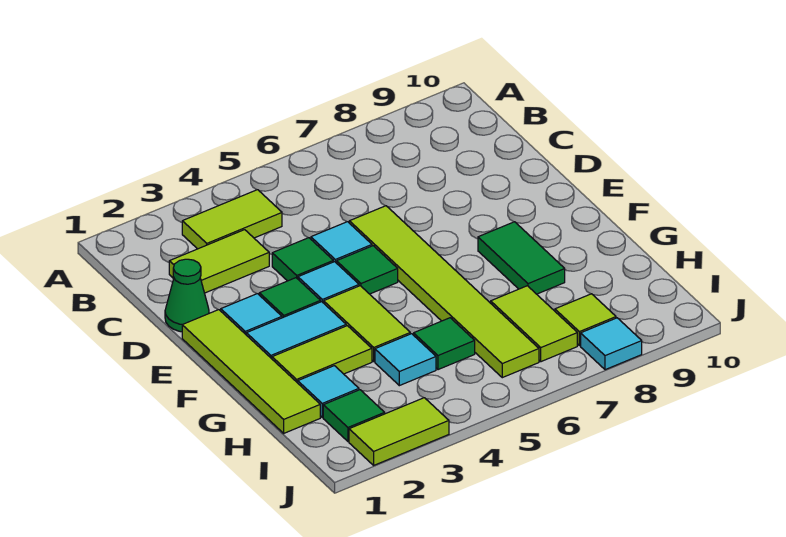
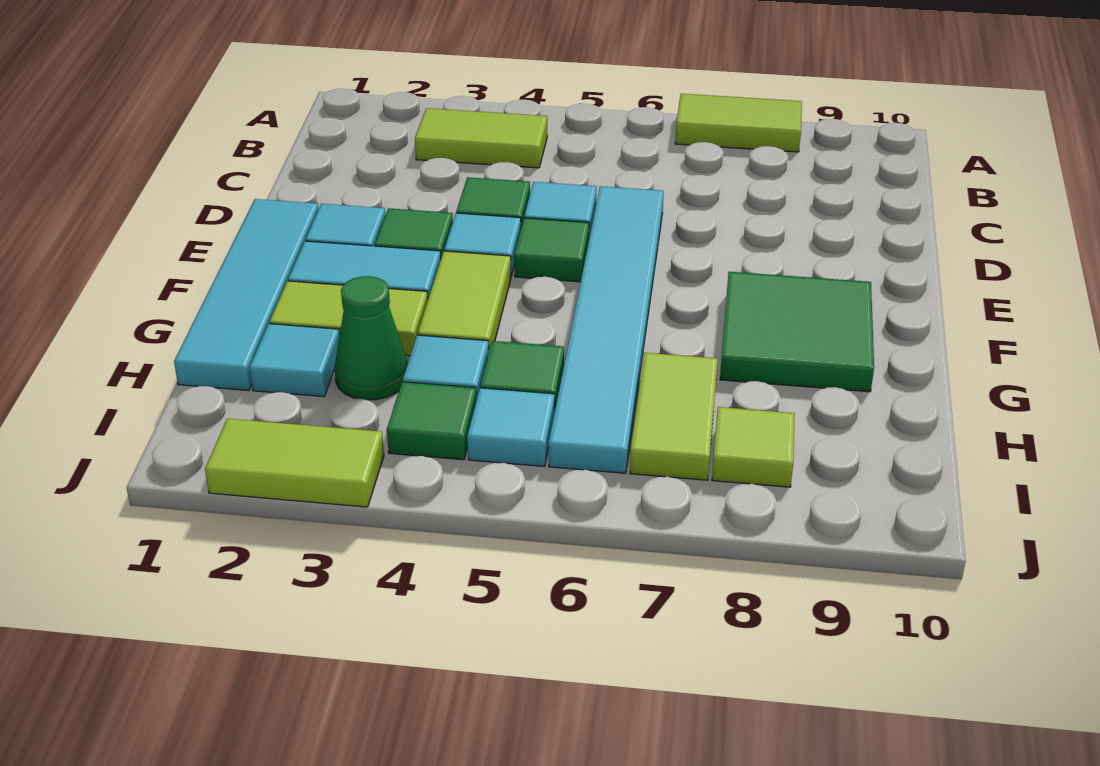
lime tile C2:C3 level 1 -> lime tile A7:A8 level 1
green cone D1 level 1 -> green cone H3 level 1
lime tile D6:I6 level 1 -> cyan tile D6:I6 level 1
lime tile E1:H1 level 1 -> cyan tile E1:H1 level 1
green tile F8:G8 level 1 -> green tile F8:G9 level 1
green tile I2 level 1 -> green tile I4 level 1
cyan tile J8 level 1 -> cyan tile I5 level 1

